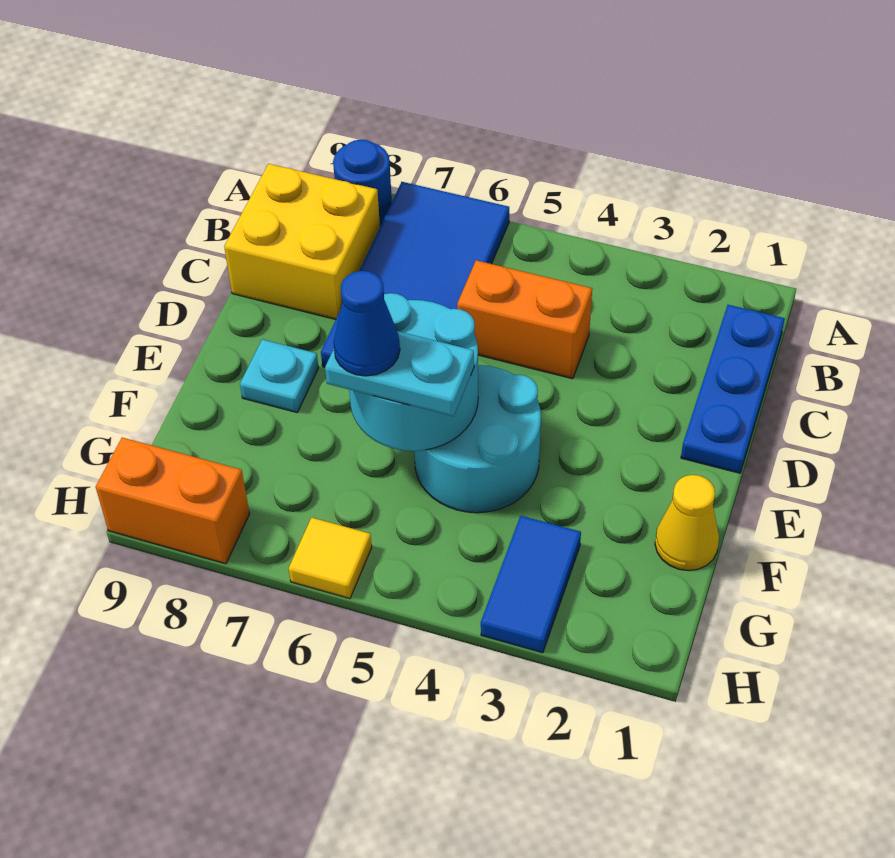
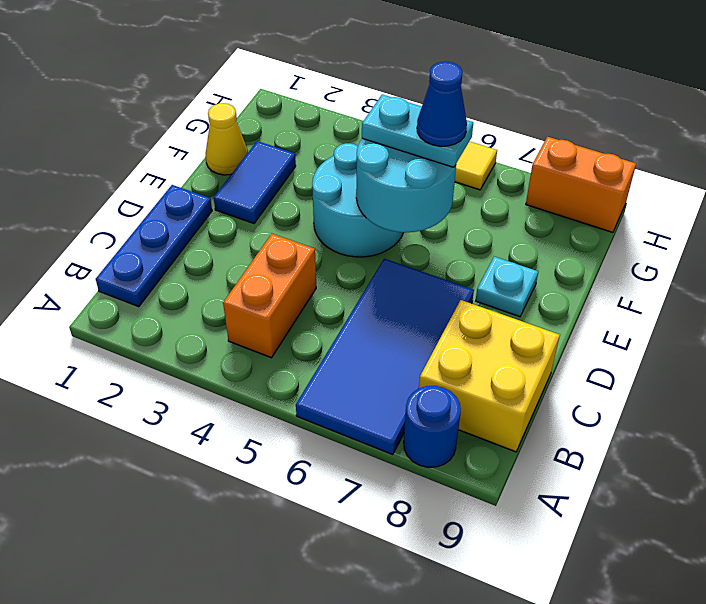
orange brick C4:C5 level 1 -> orange brick B4:C4 level 1
blue tile G3:H3 level 1 -> blue tile E2:F2 level 1

